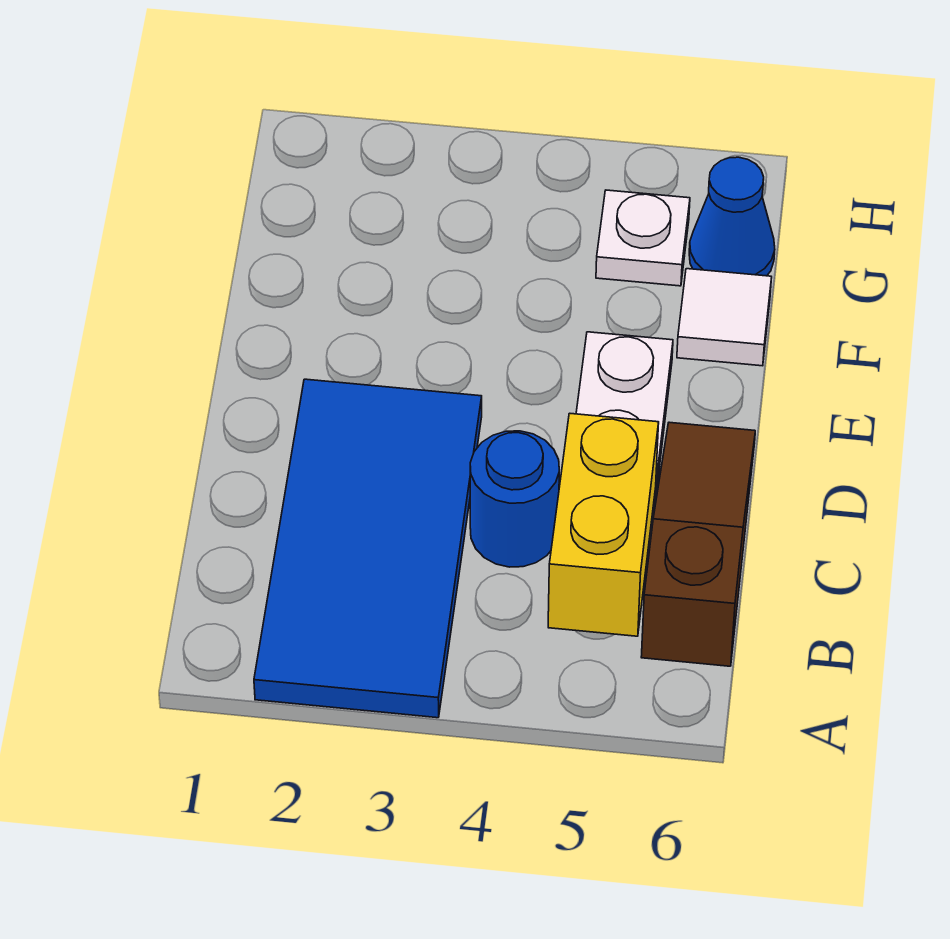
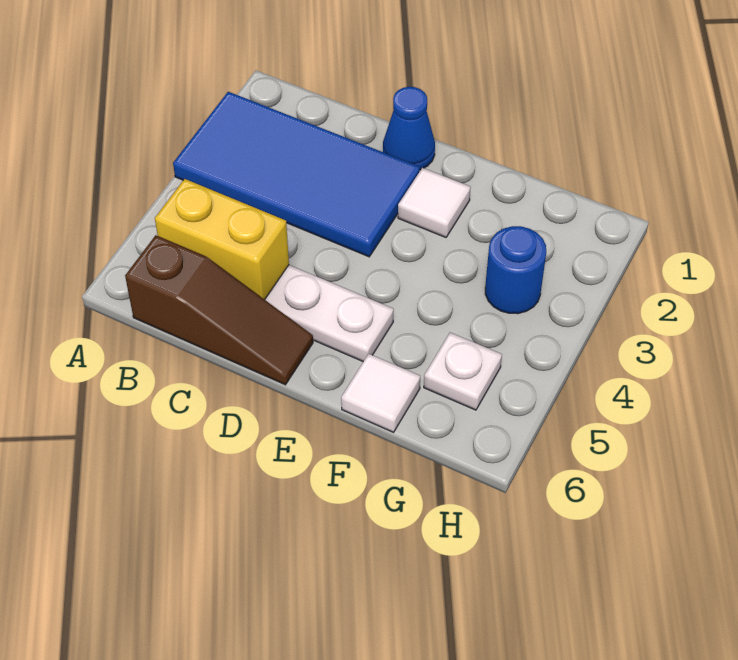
blue round brick C4 level 1 -> blue round brick G3 level 1
none -> white tile E2 level 1
blue cone G6 level 1 -> blue cone D1 level 1

